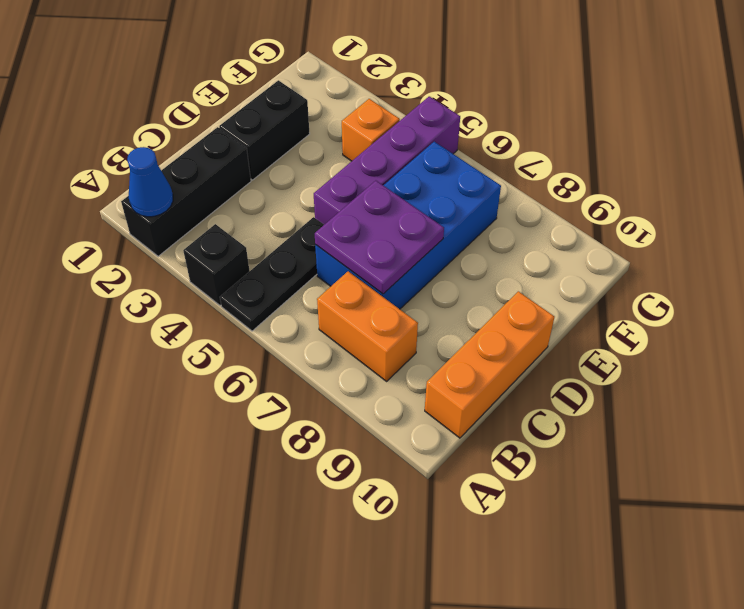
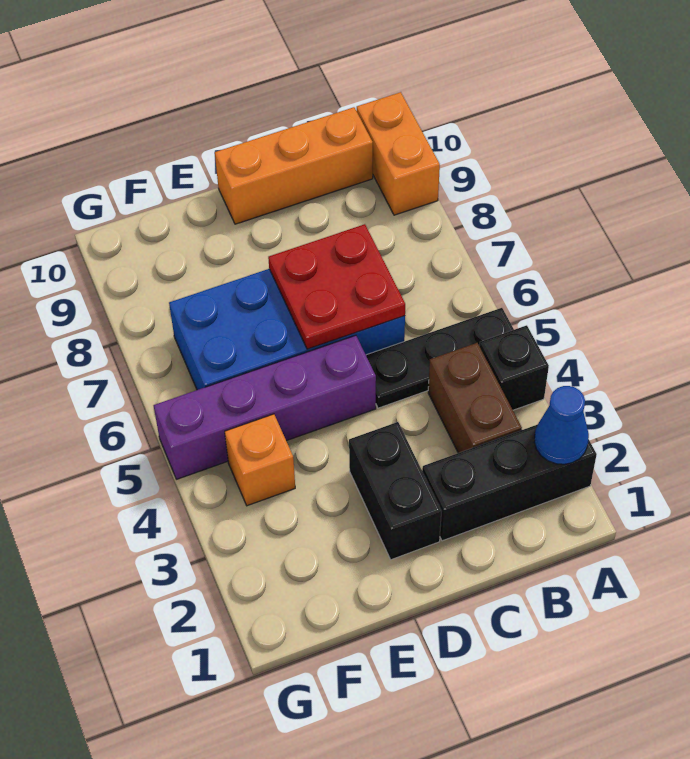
none -> brown brick B3:B4 level 1
orange brick B7:B8 level 1 -> orange brick A9:A10 level 1
purple plate C6:D7 level 2 -> red plate C6:D7 level 2
black brick D2:E2 level 1 -> black brick D2:D3 level 1

